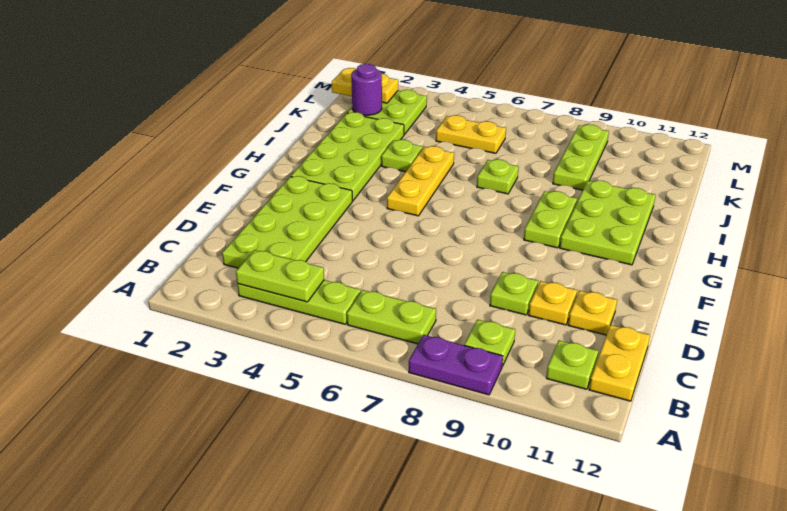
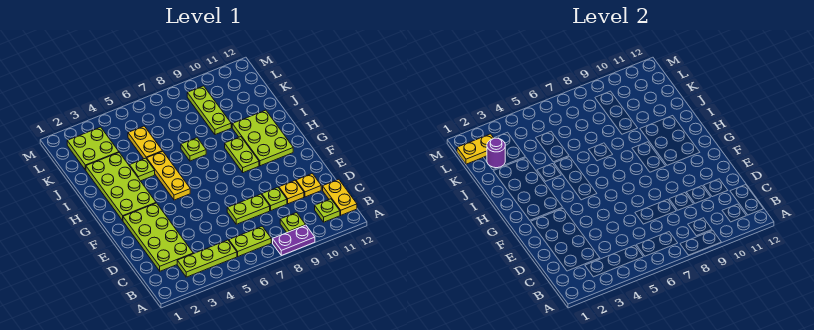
lime plate B3:B4 level 2 -> lime plate D7:D8 level 1
yellow plate K5:K6 level 1 -> yellow plate J5:K5 level 1

